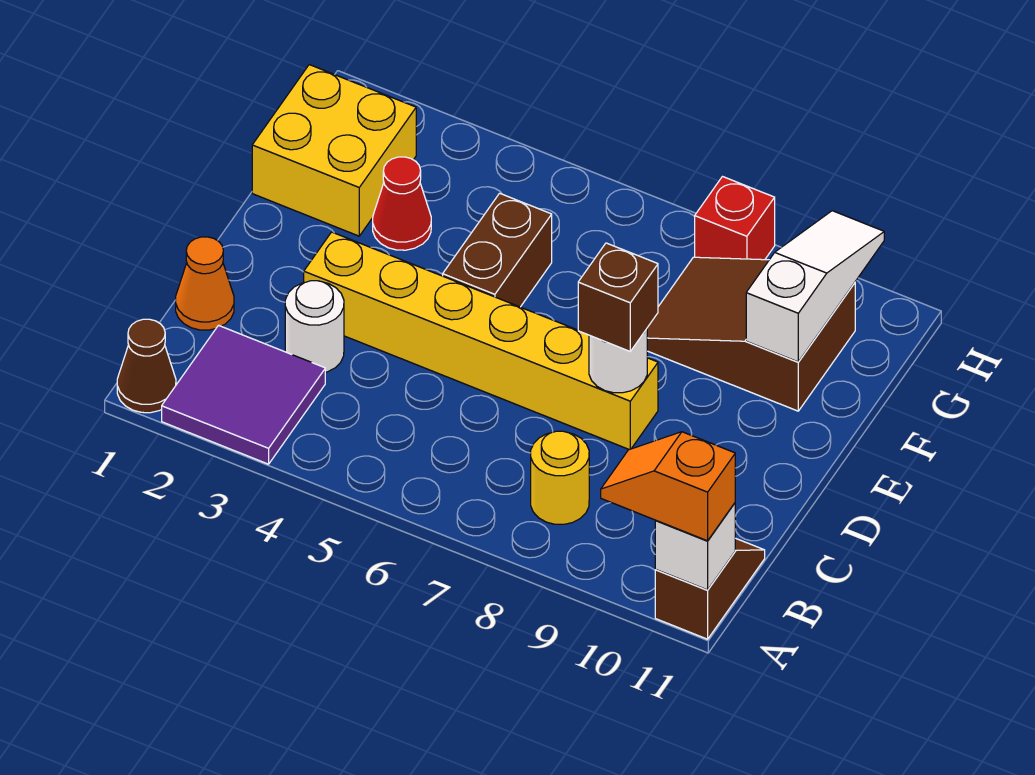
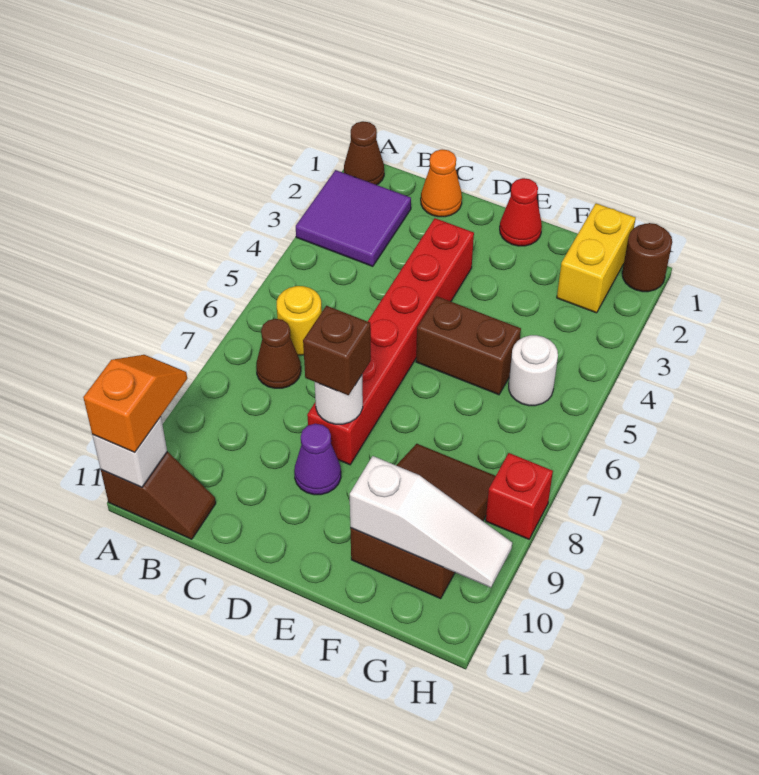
none -> brown cone B7 level 1
yellow round brick B8 level 1 -> yellow round brick B6 level 1
white round brick C3 level 1 -> white round brick G5 level 1
yellow brick D3:D8 level 1 -> red brick D3:D8 level 1
none -> purple cone D9 level 1
yellow brick F1:G2 level 1 -> yellow brick G1:G2 level 1
red cone F3 level 1 -> red cone E1 level 1
none -> brown round brick H1 level 1

